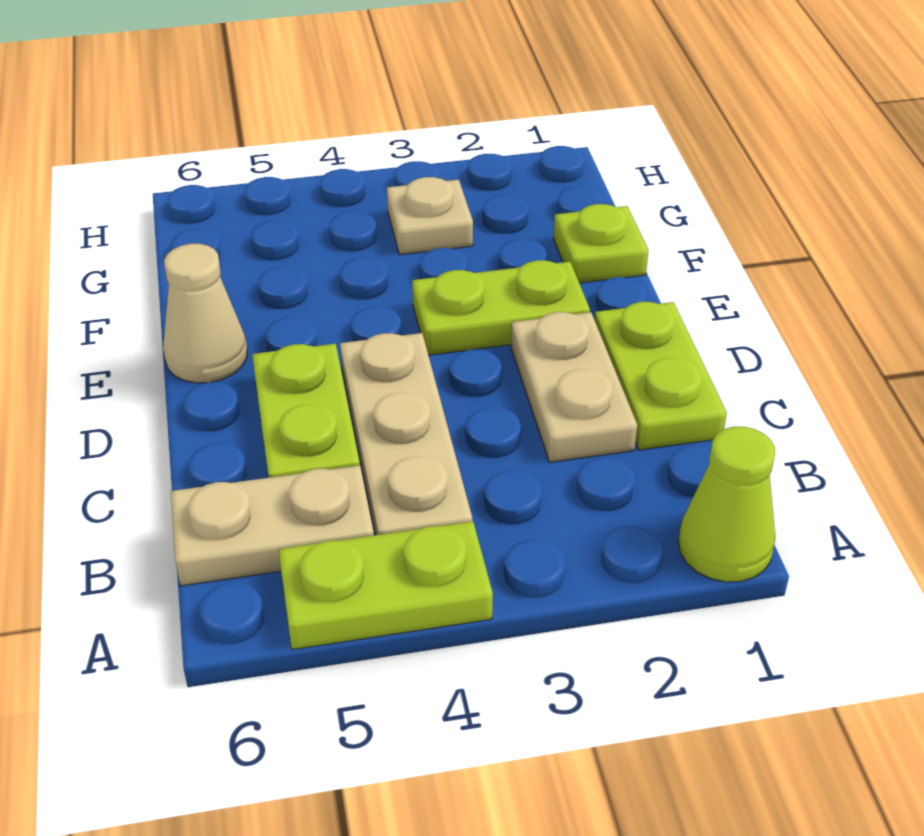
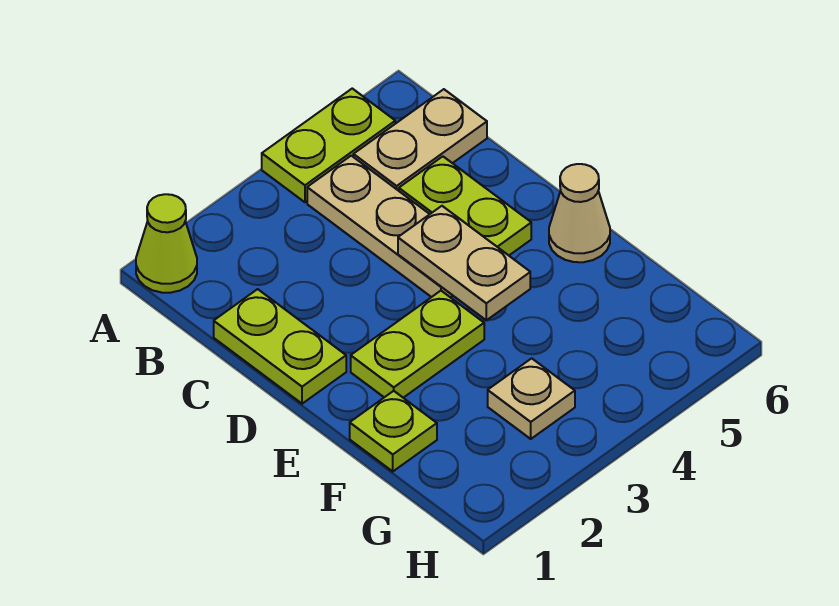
tan plate C2:D2 level 1 -> tan plate D4:E4 level 2

